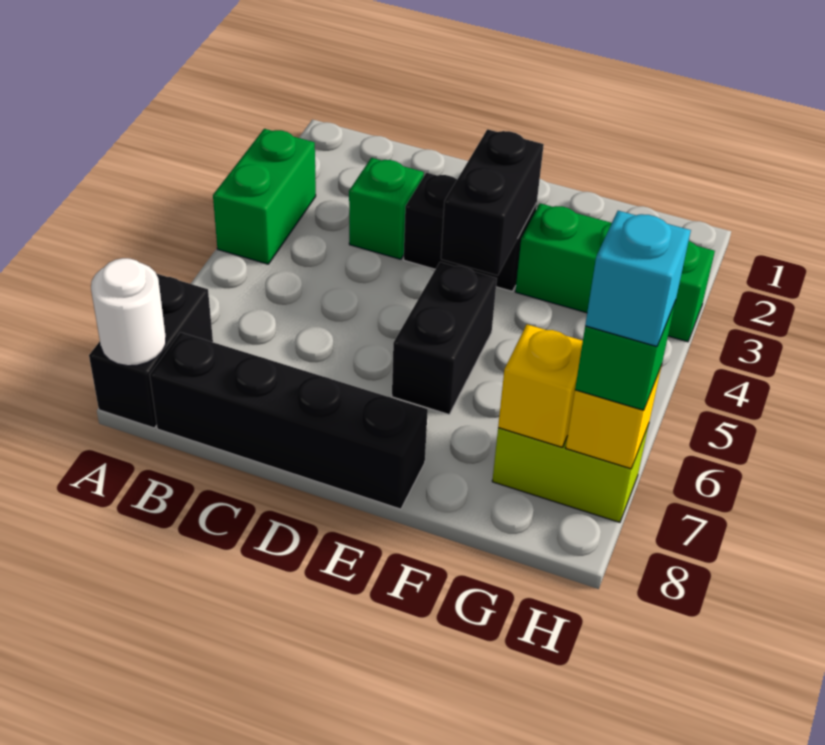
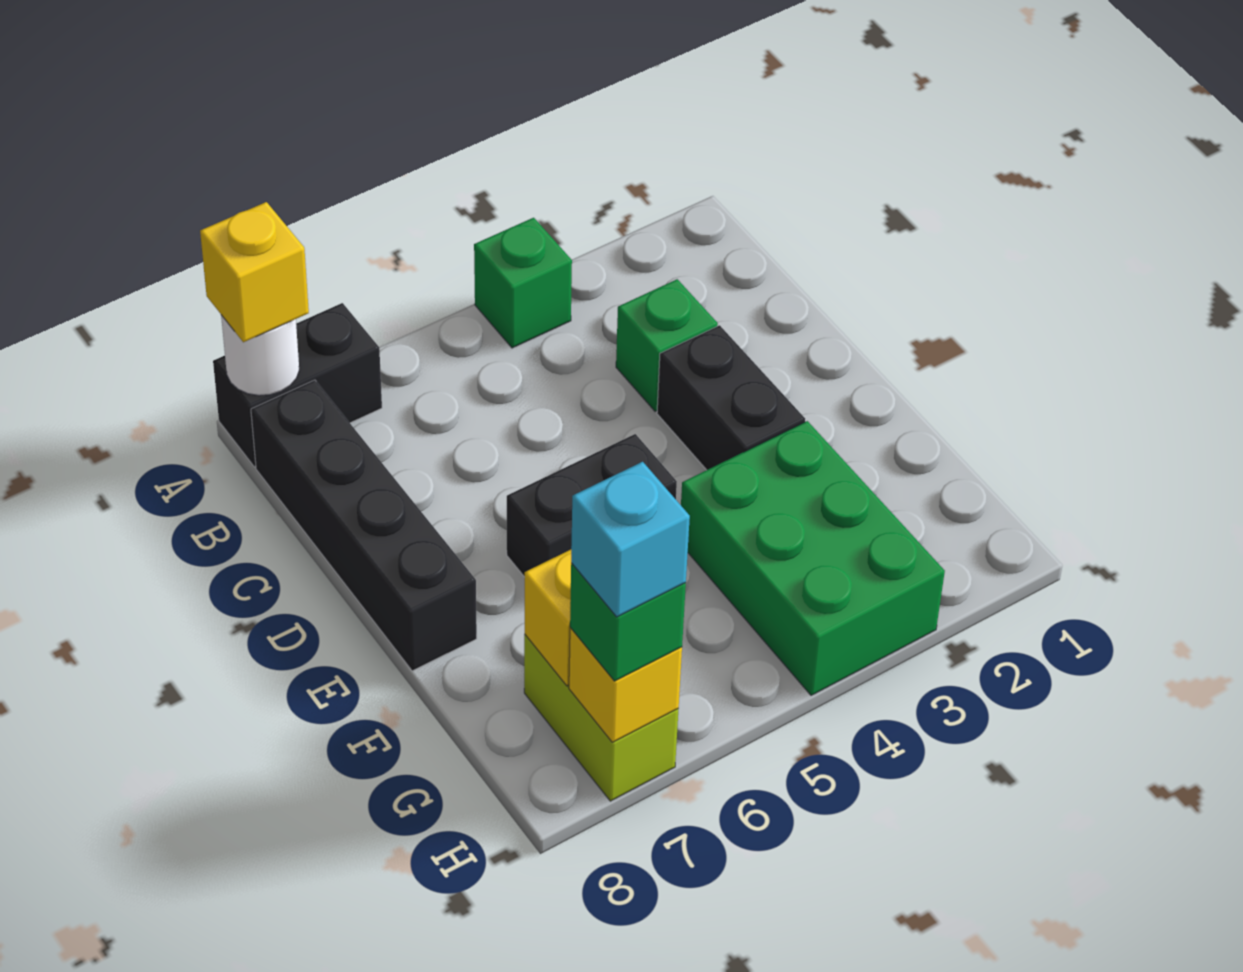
green brick A3:A4 level 1 -> green brick A4 level 1
none -> yellow brick A8 level 3
black brick E3:E4 level 2 -> none
green brick F3:H3 level 1 -> green brick F3:H4 level 1

